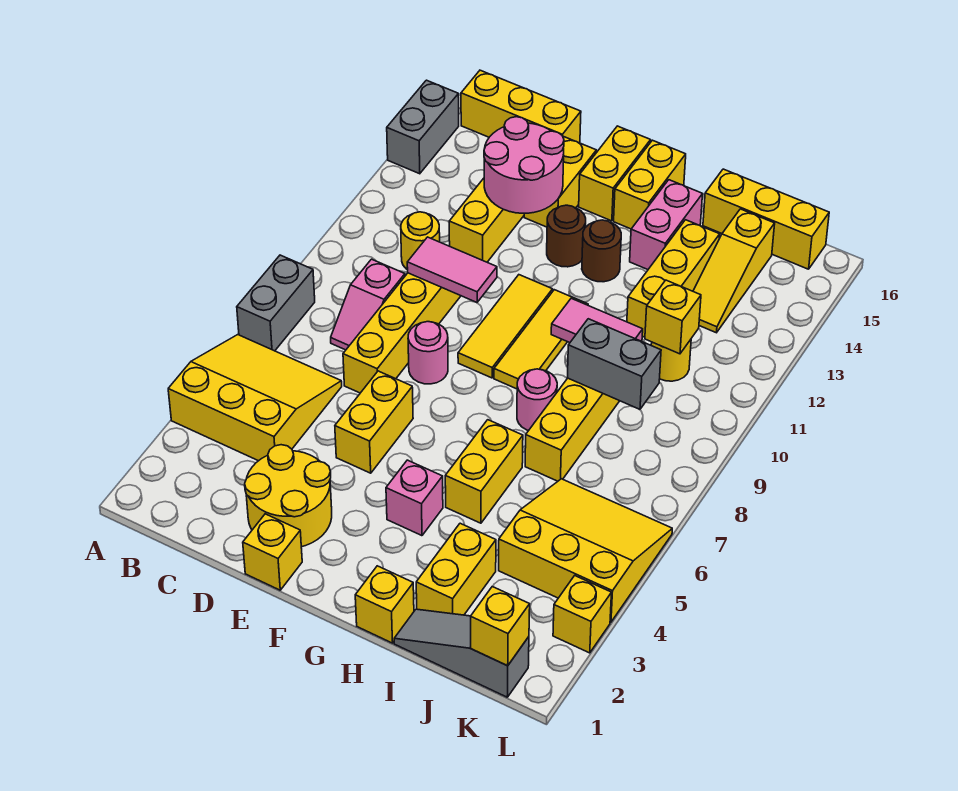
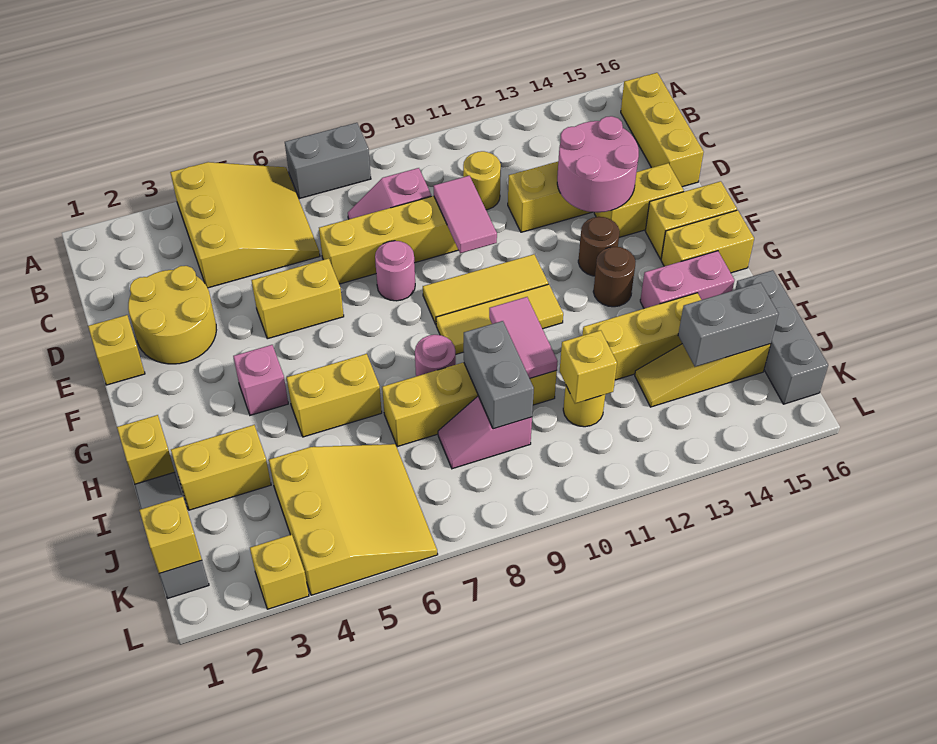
grey brick A14:A15 level 1 -> grey brick J14:J15 level 2
yellow brick I16:K16 level 1 -> grey brick I16:K16 level 1
none -> pink slope J8:J9 level 1 top 9

